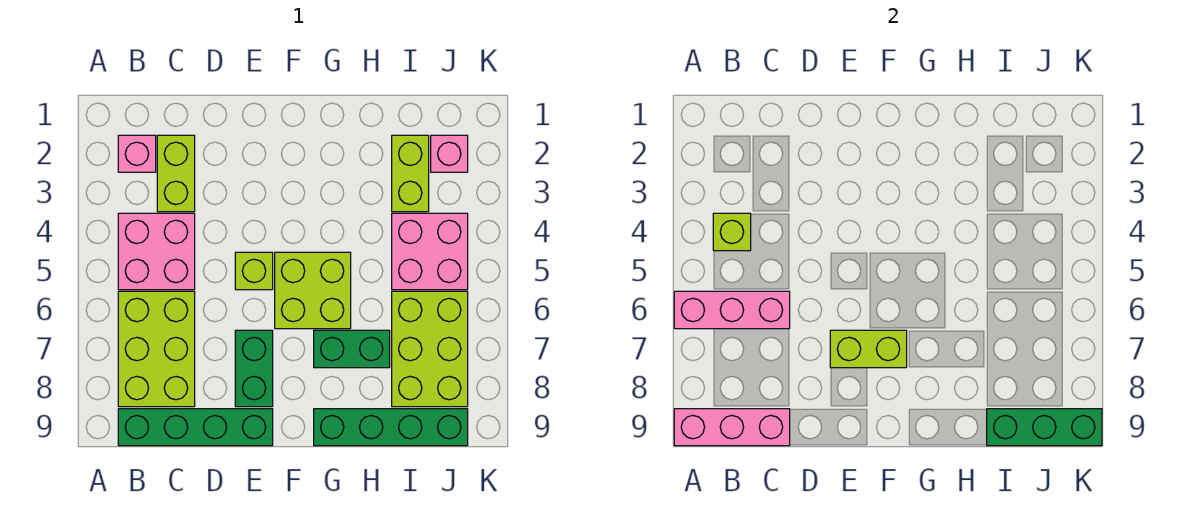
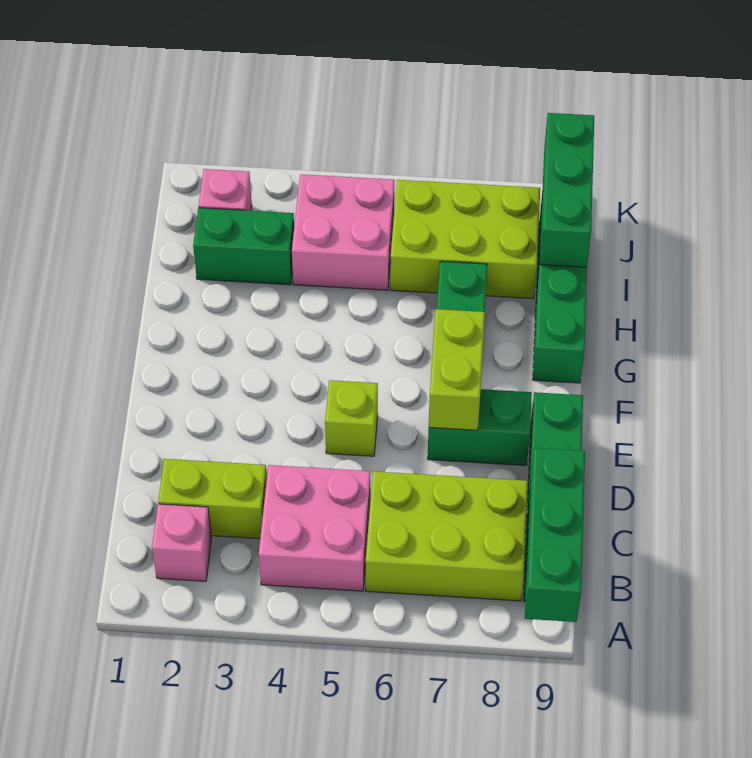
pink brick A6:C6 level 2 -> none
pink brick A9:C9 level 2 -> green brick A9:C9 level 2
lime brick B4 level 2 -> none
lime brick F5:G6 level 1 -> none
lime brick I2:I3 level 1 -> green brick I2:I3 level 1

